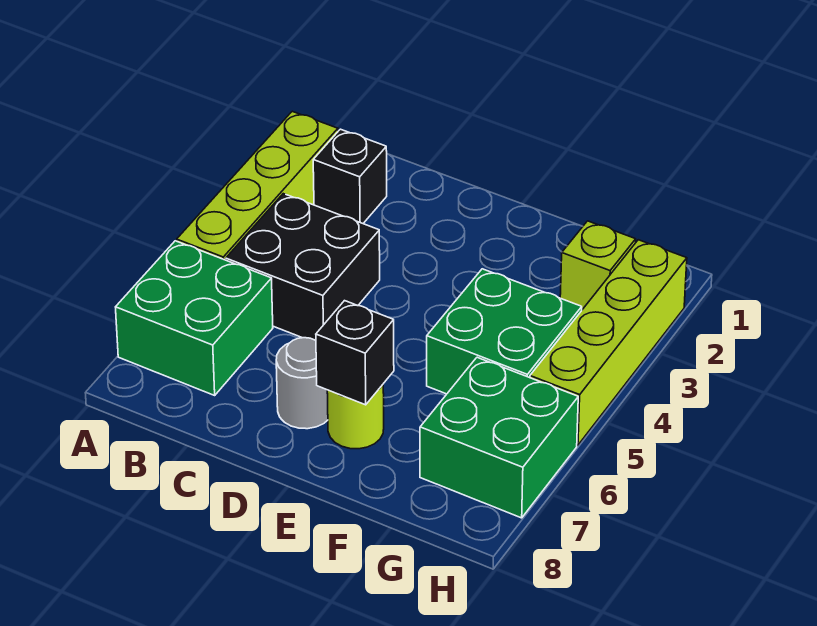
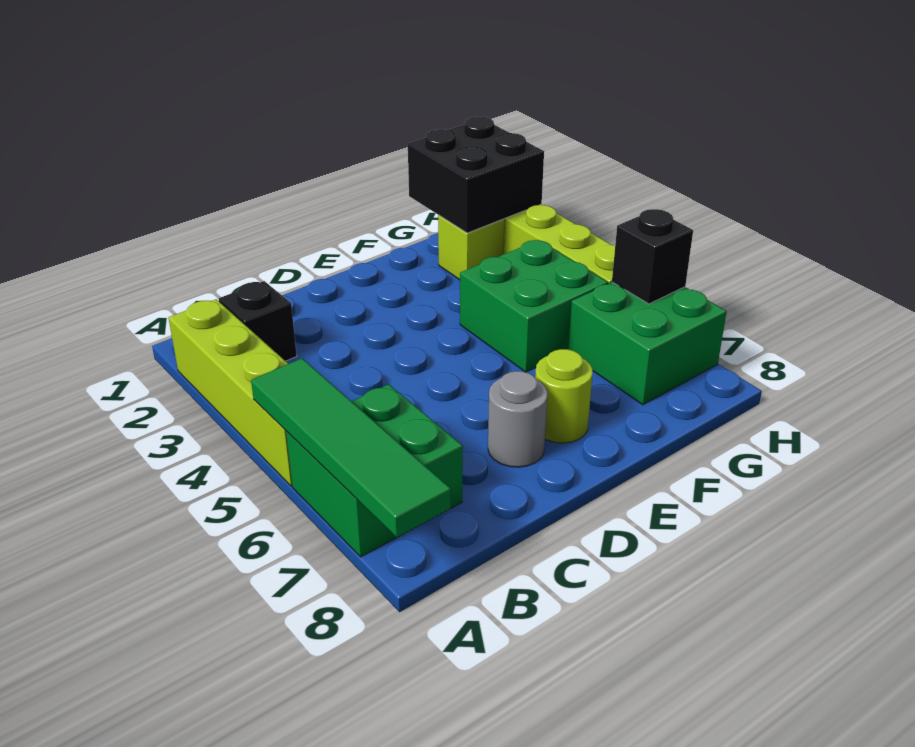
none -> green tile A5:A8 level 2
black brick B4:C5 level 1 -> black brick G1:H2 level 2
black brick E7 level 2 -> black brick H6 level 2

